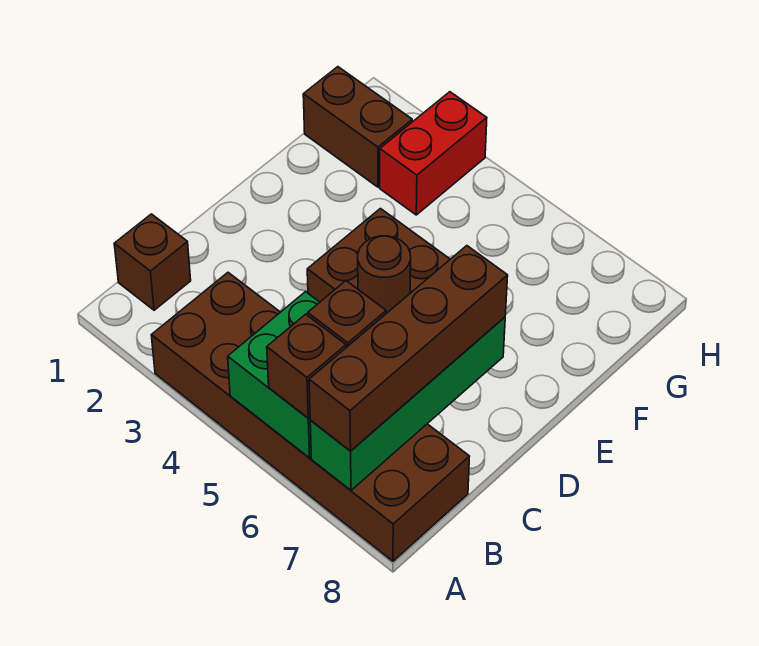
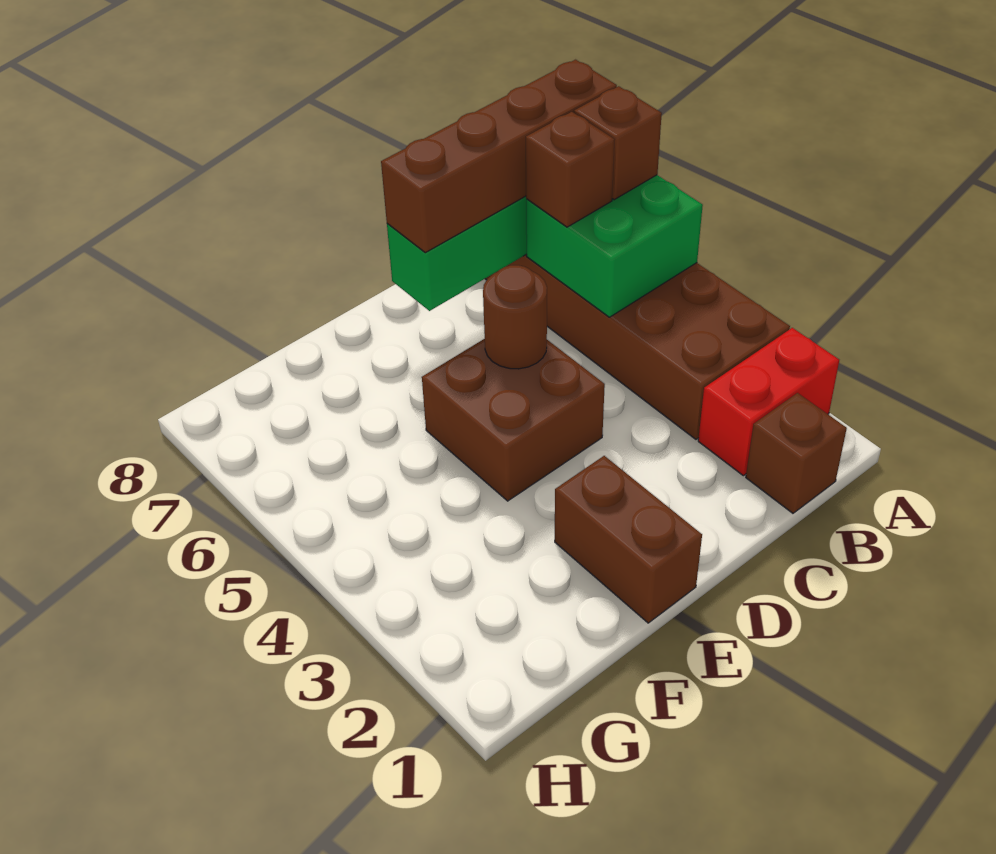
brown brick G1:G2 level 1 -> brown brick E1:E2 level 1
red brick G3:H3 level 1 -> red brick A2:B2 level 1

